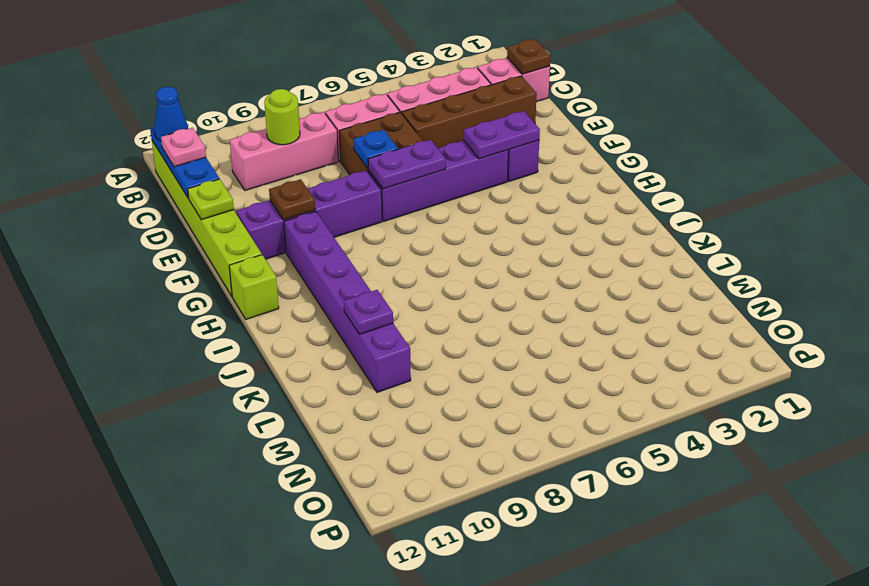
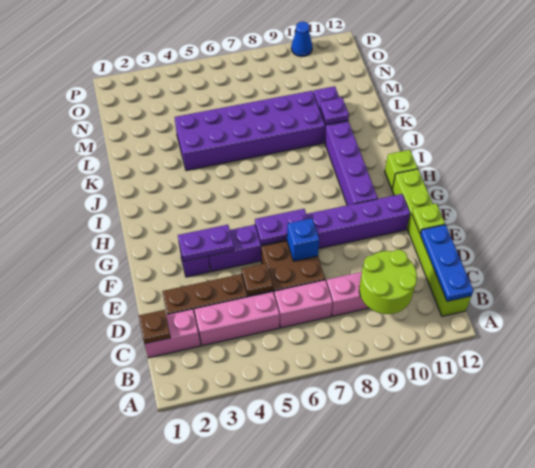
blue cone B12 level 3 -> blue cone P10 level 1
lime round brick C9 level 2 -> lime round brick B9:C10 level 2
pink plate C12 level 3 -> none
blue plate E7 level 2 -> blue brick E7 level 2
brown plate F10 level 2 -> brown plate D5 level 2
none -> purple brick K4:L9 level 1

